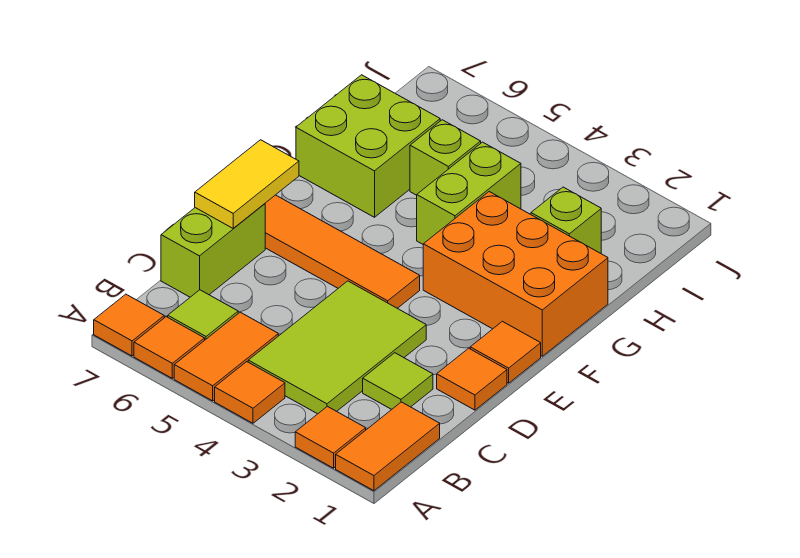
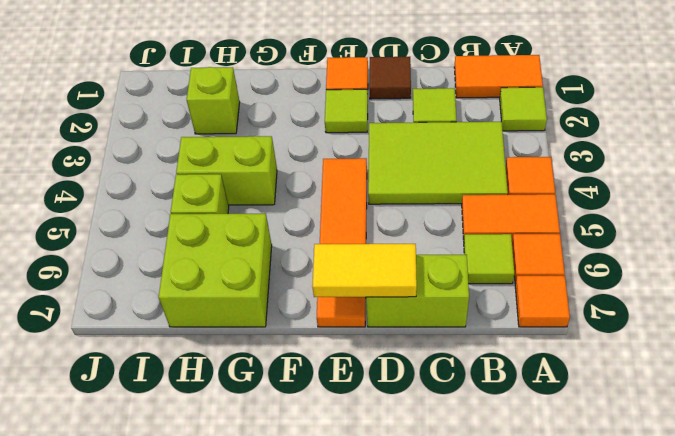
orange tile A2 level 1 -> lime tile A2 level 1
orange tile D1 level 1 -> brown tile D1 level 1
none -> lime tile E2 level 1
orange brick F1:G3 level 1 -> none

